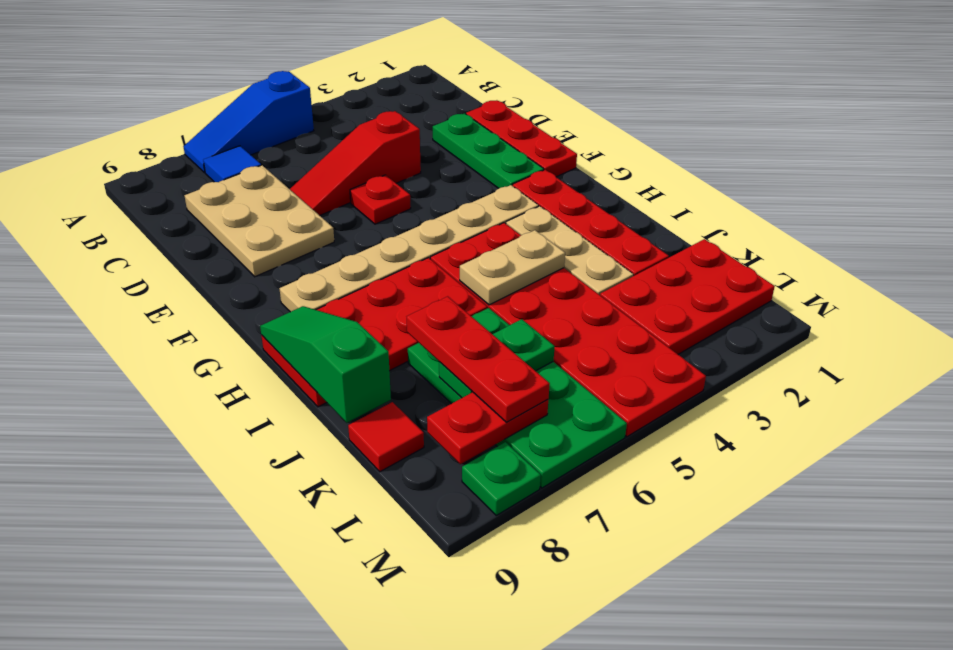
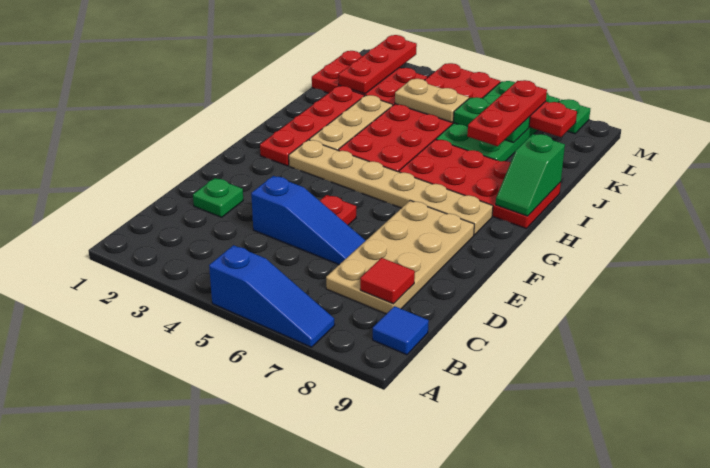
blue tile B7 level 1 -> blue tile B9 level 1
tan plate C7:E8 level 1 -> tan plate C7:F8 level 1
red plate D1:F1 level 1 -> red plate K2:M2 level 2
green plate D2:F2 level 1 -> green plate D2 level 1
red slope D4:D6 level 1 top 4 -> blue slope D4:D6 level 1 top 4
green slope H9:J9 level 2 top J -> green slope H9:I9 level 2 top I
tan plate I4:I5 level 2 -> tan plate K4:K5 level 2
red tile K9 level 1 -> red tile C8 level 2

